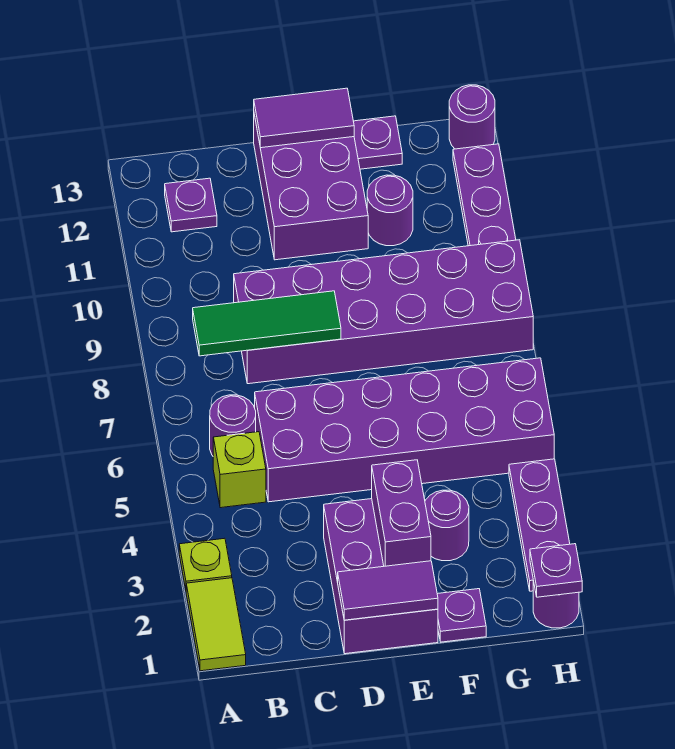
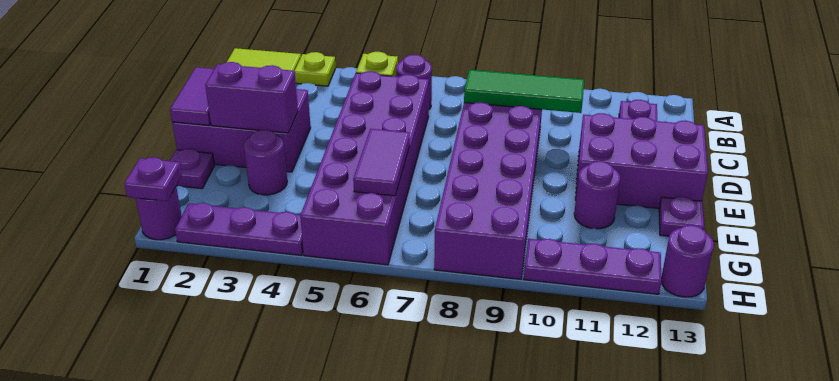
green tile B8:D8 level 2 -> green tile C8:C10 level 2
purple tile D13:E13 level 2 -> purple tile F6:G6 level 2

